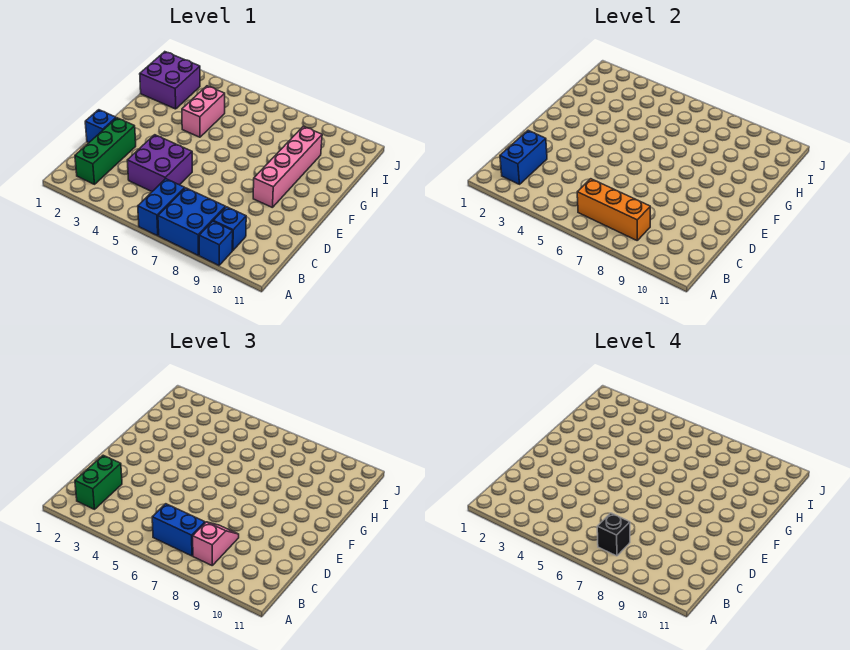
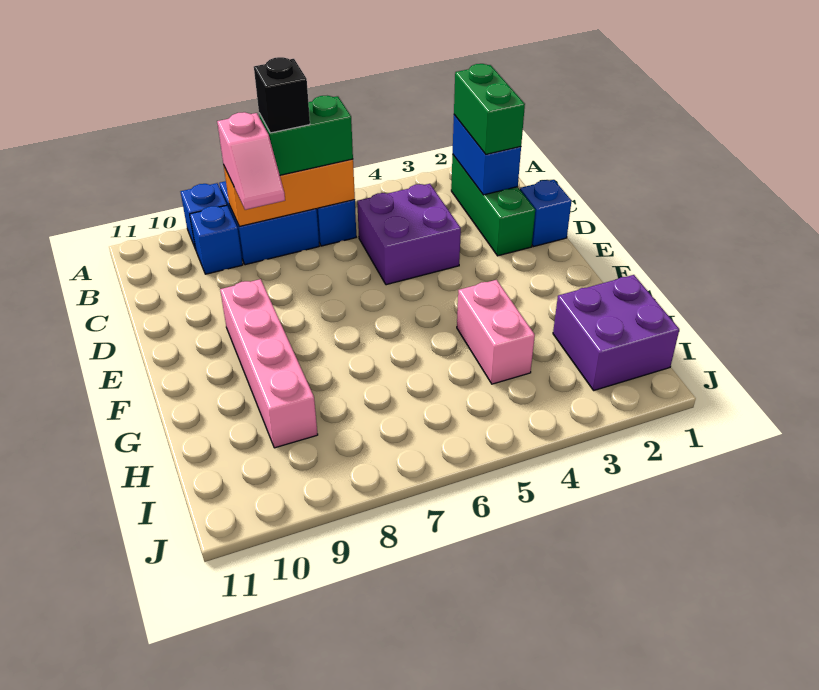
blue brick B6:B7 level 3 -> green brick B6:B7 level 3

